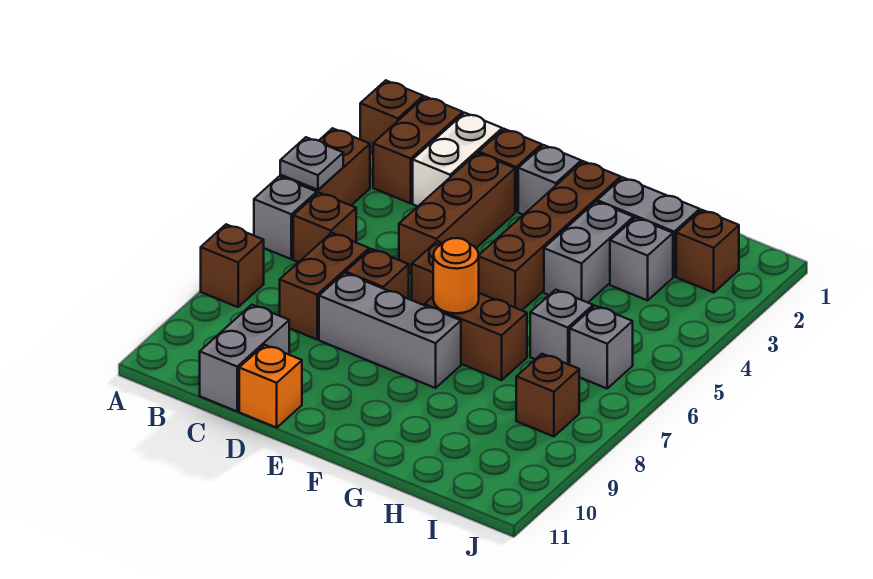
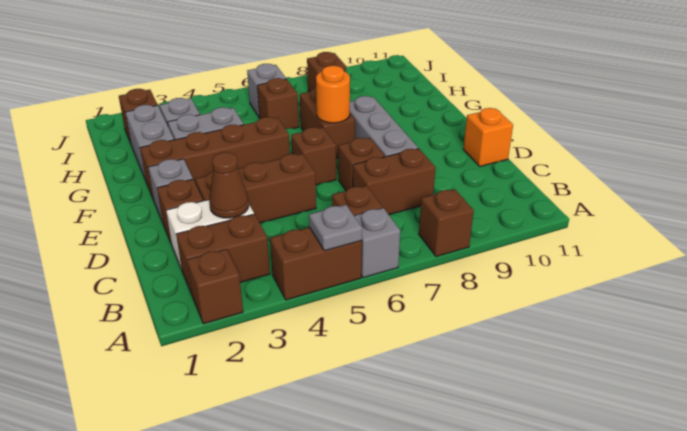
none -> brown cone C3 level 2
grey brick C10:C11 level 1 -> none
grey brick H6 level 1 -> brown brick H6 level 1

